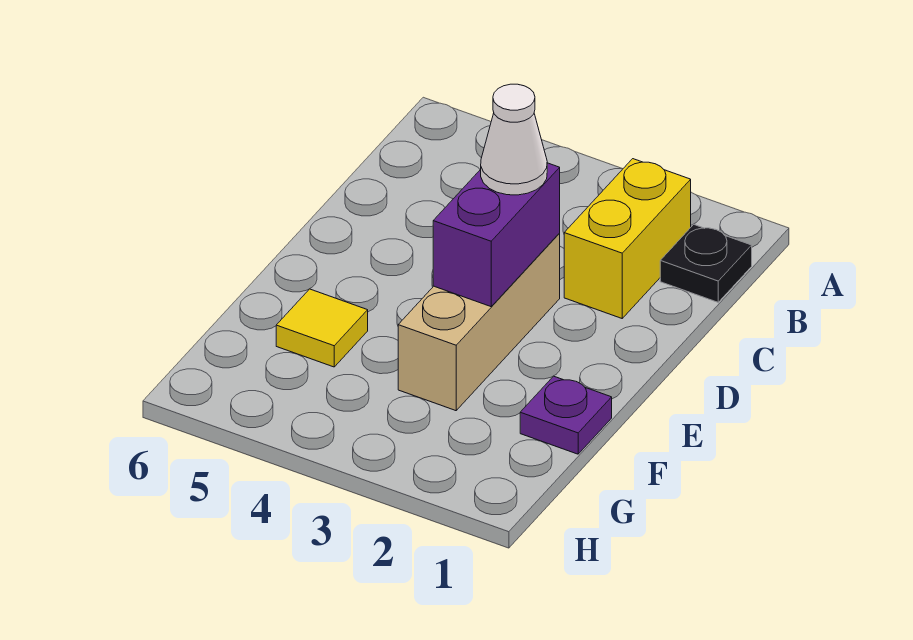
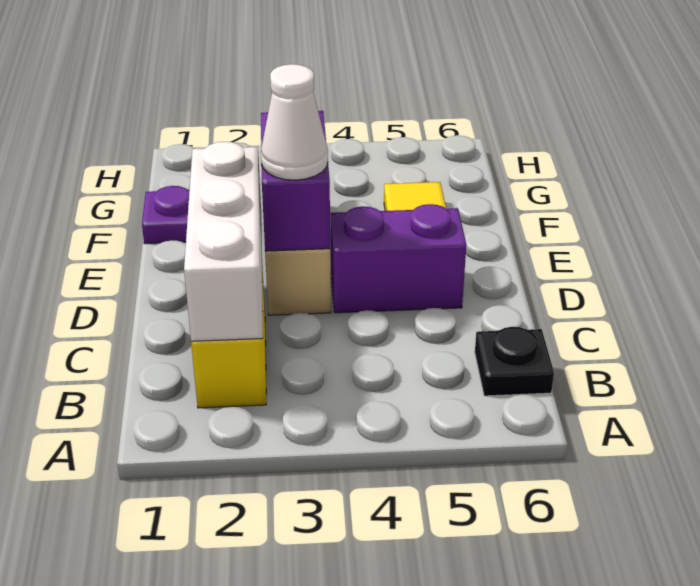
black plate B1 level 1 -> black plate B6 level 1
none -> white brick B2:D2 level 2
none -> purple brick D4:D5 level 1

